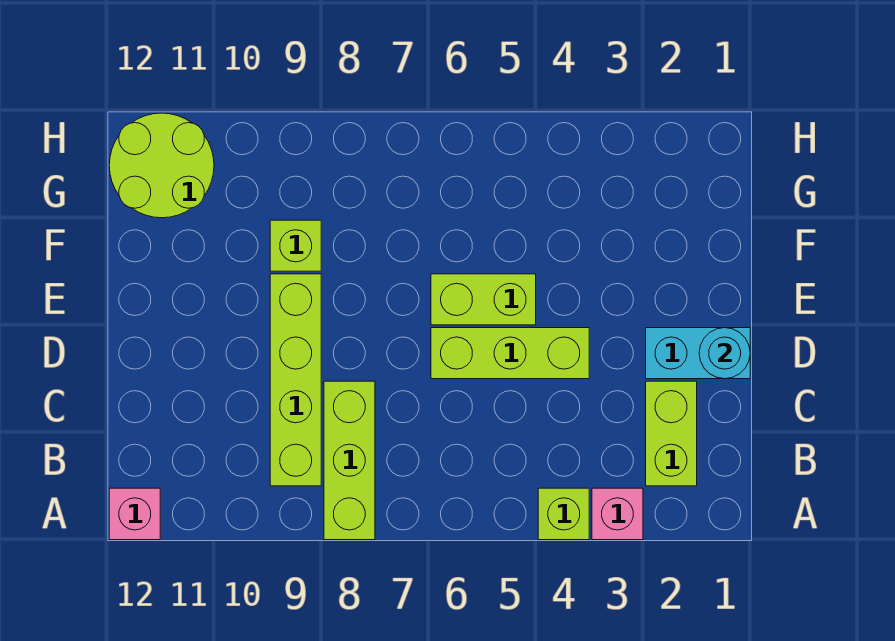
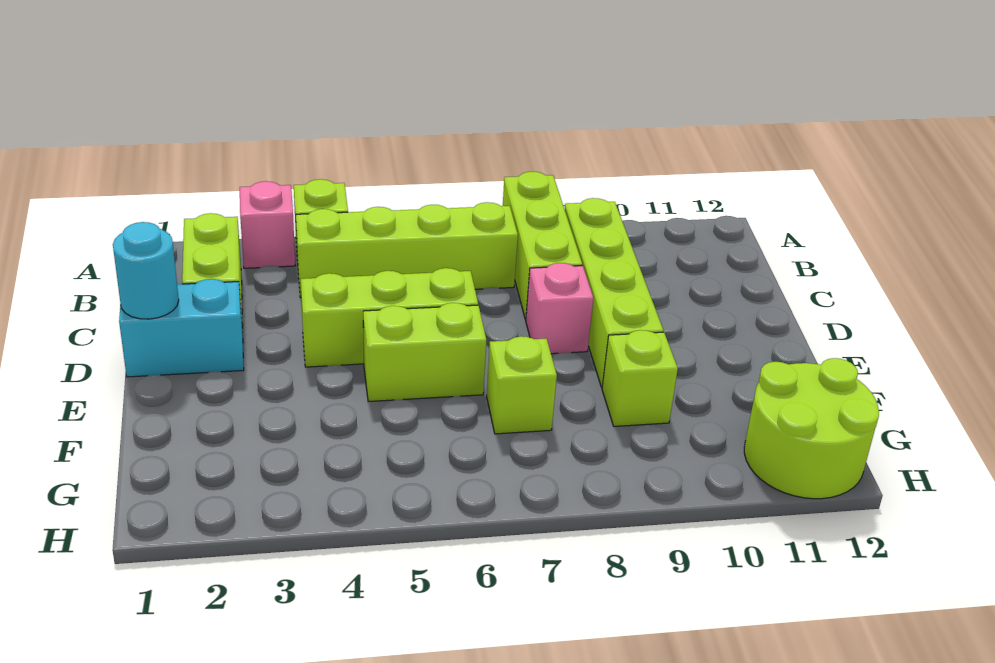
pink brick A12 level 1 -> pink brick D8 level 1
none -> lime brick B4:B7 level 1
none -> lime brick F7 level 1

